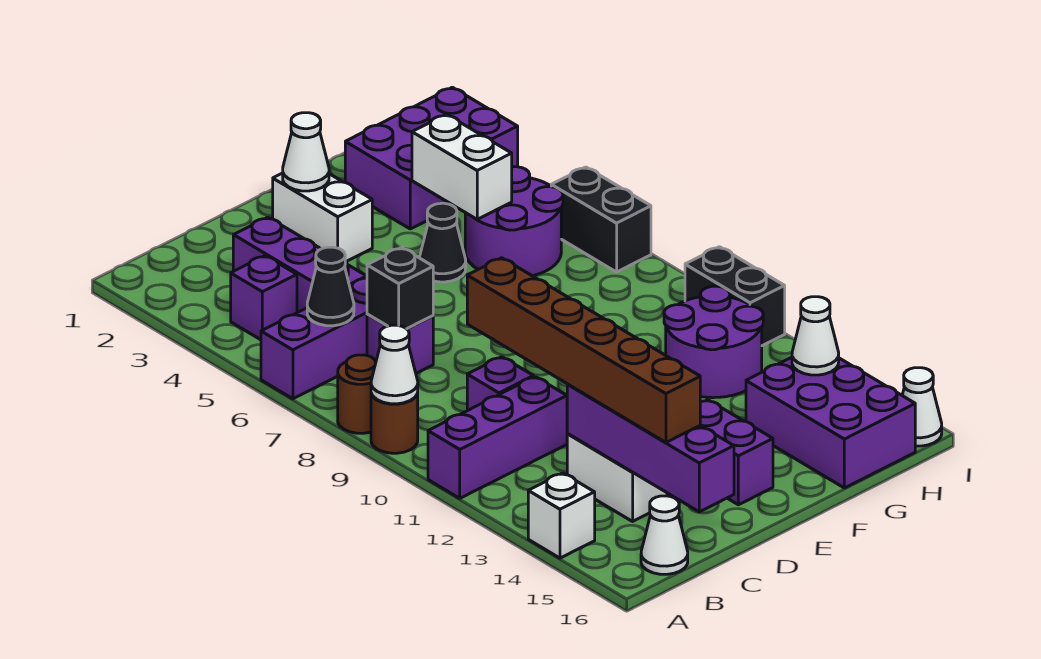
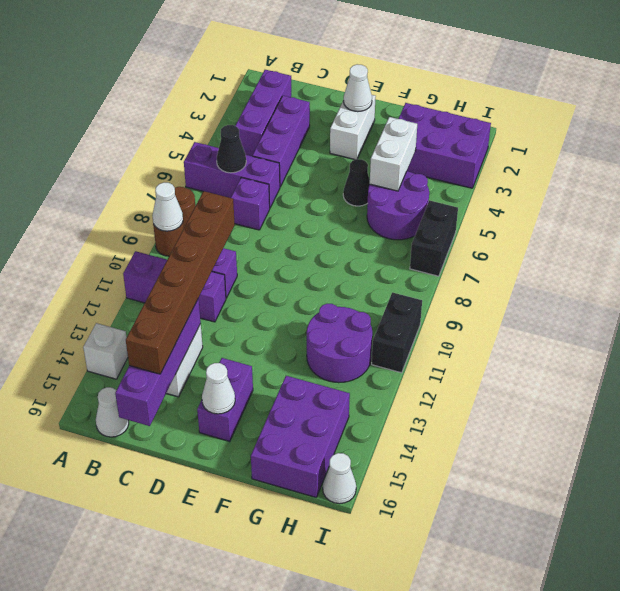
purple brick B4 level 1 -> purple brick B2:B4 level 1
black brick C7 level 2 -> none
white cone H14 level 2 -> white cone E15 level 2

